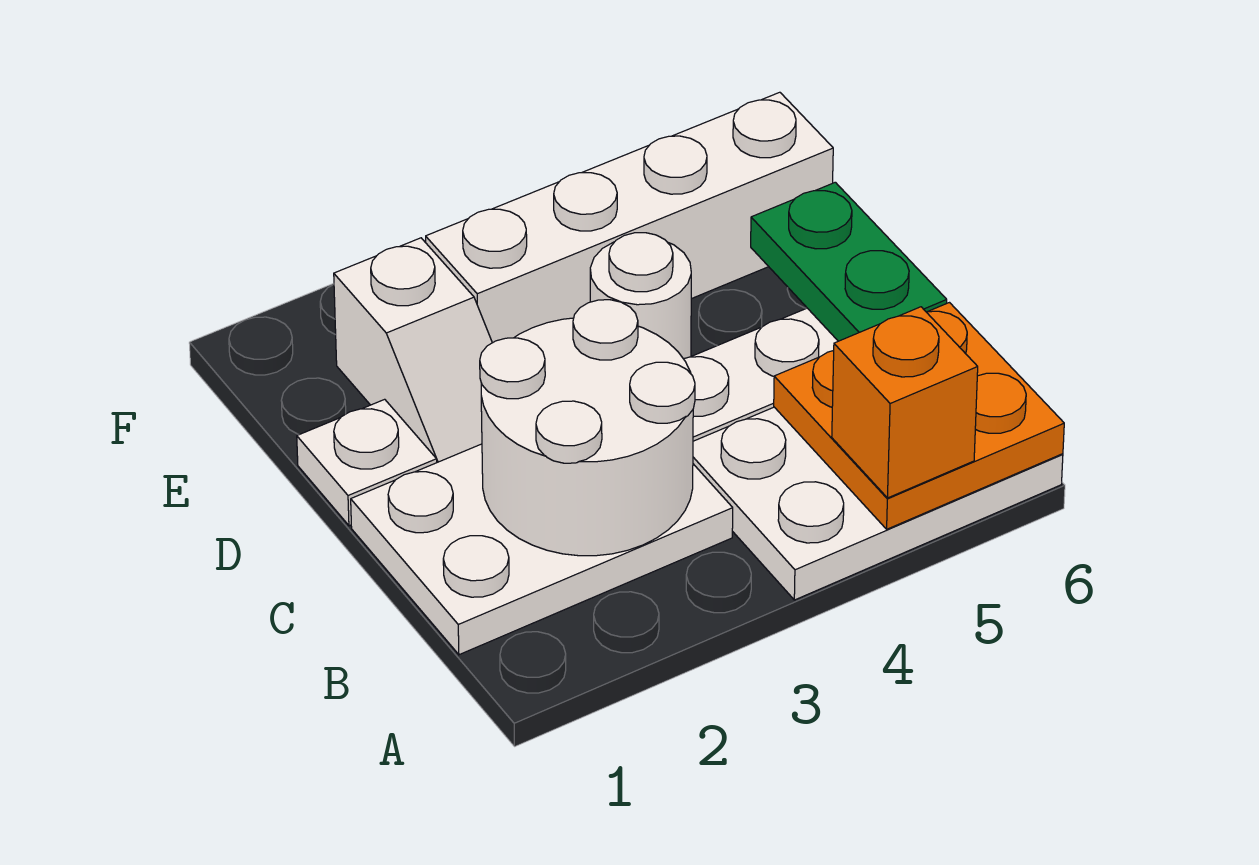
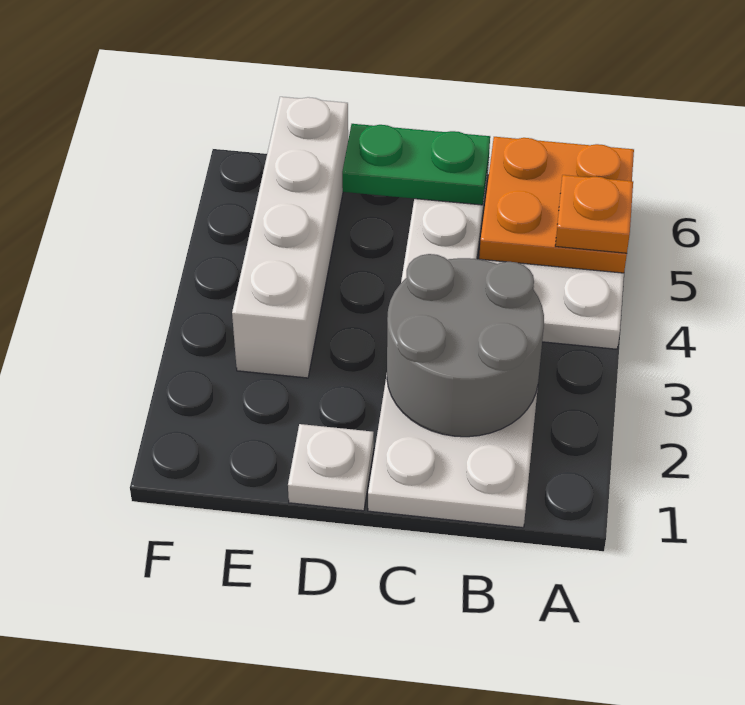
orange brick A5 level 3 -> orange plate A5 level 3
white round brick B2:C3 level 2 -> grey round brick B2:C3 level 2
white slope D2:E2 level 1 top E -> none
white round brick D4 level 1 -> none

